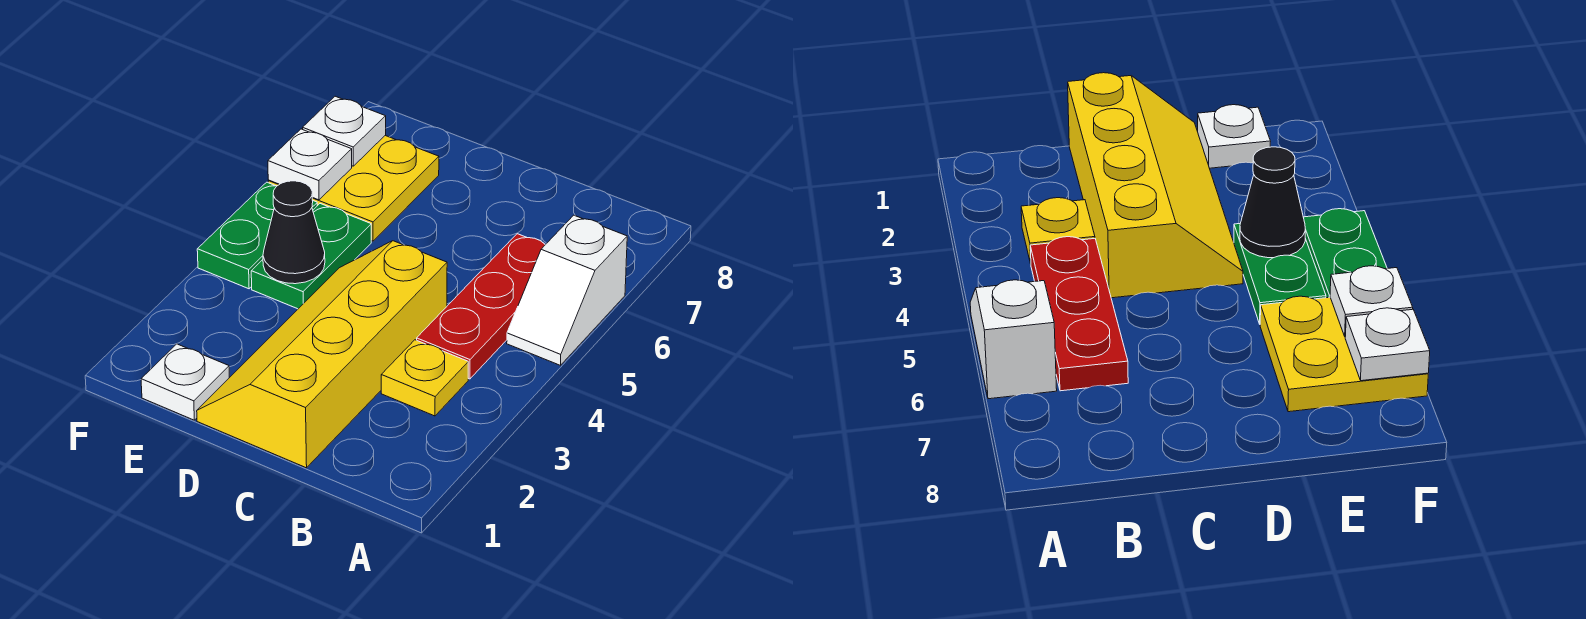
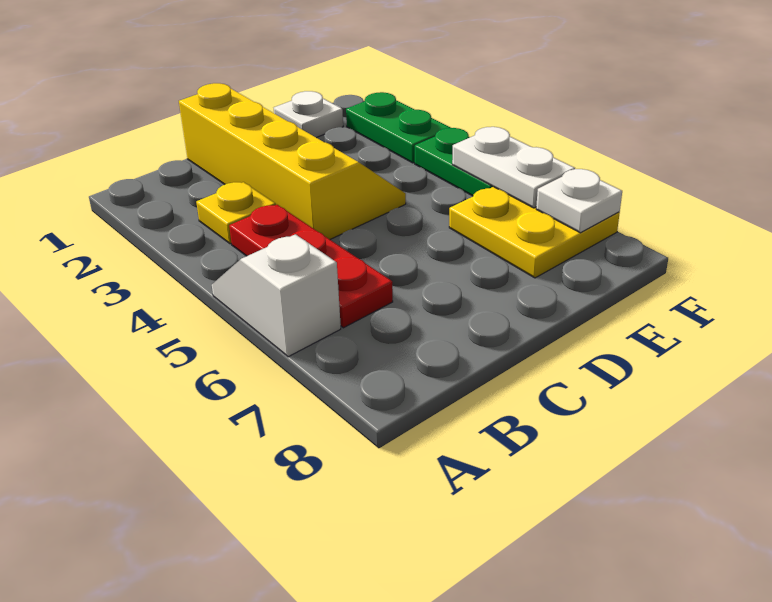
green plate E4:E5 level 1 -> green plate F2:F3 level 1
black cone E4 level 2 -> none
white plate F6 level 2 -> white plate F5:F6 level 2

